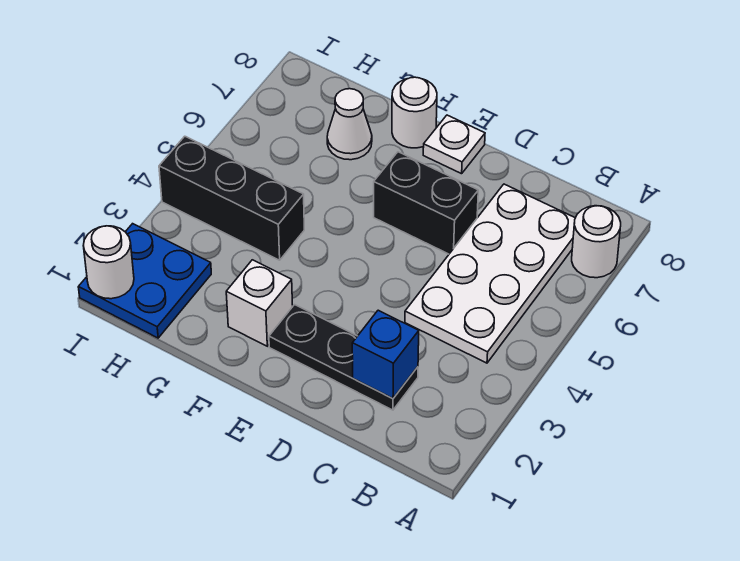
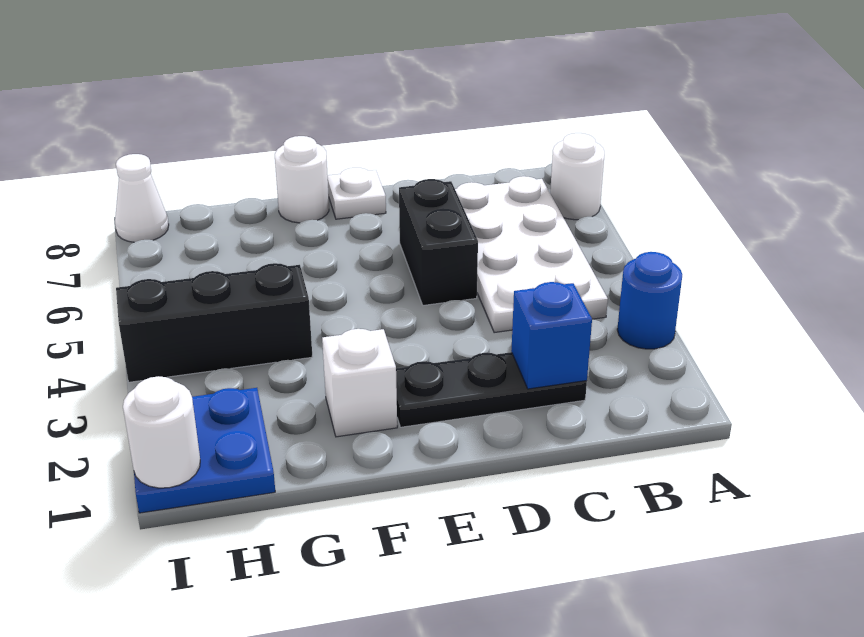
none -> blue round brick A3 level 1
black brick D6:E6 level 1 -> black brick D5:D6 level 1
white cone G7 level 1 -> white cone I8 level 1

